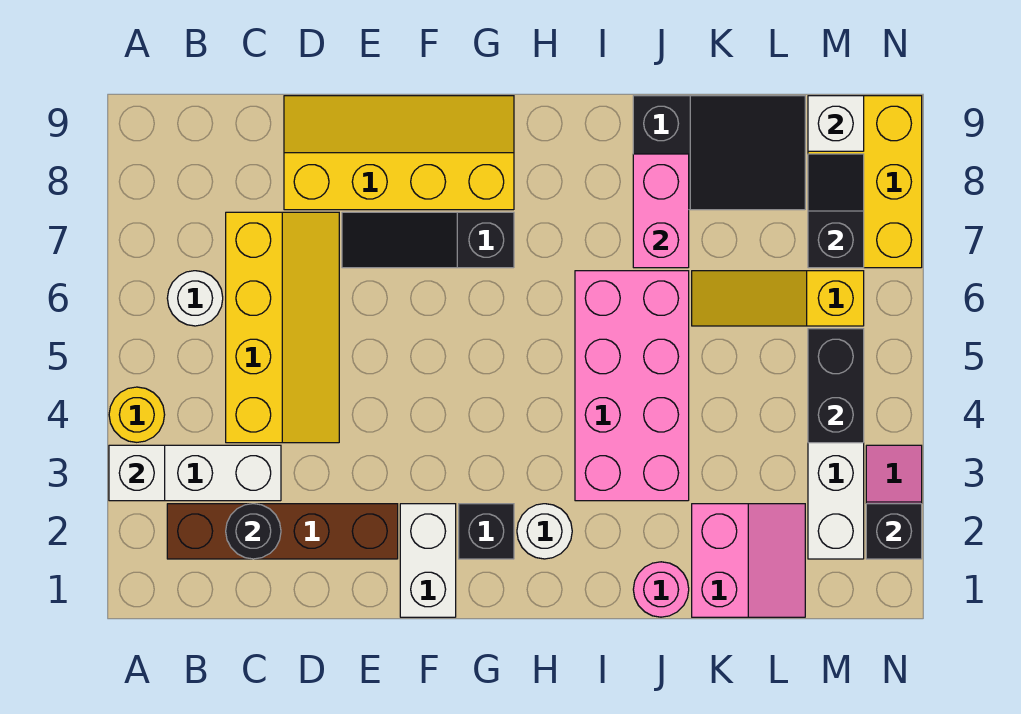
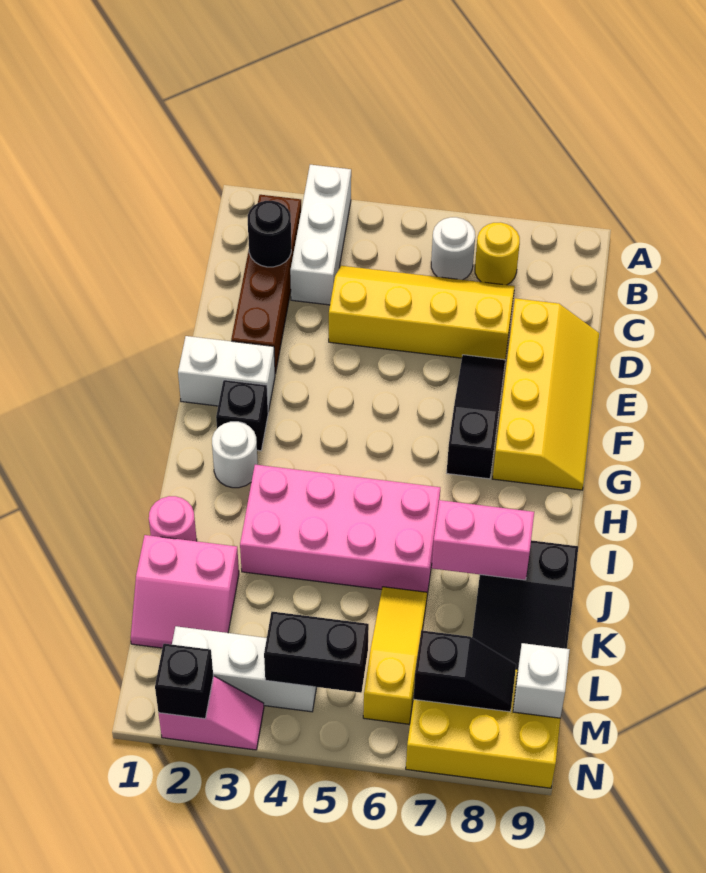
white brick A3 level 2 -> none
yellow round brick A4 level 1 -> yellow round brick B7 level 1
yellow slope C4:D7 level 1 top C -> yellow slope C4:D7 level 1 top D

